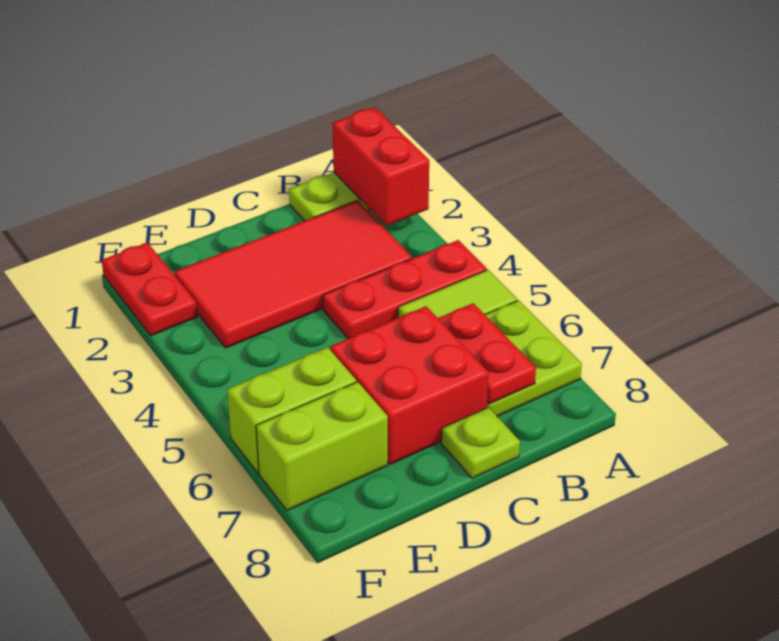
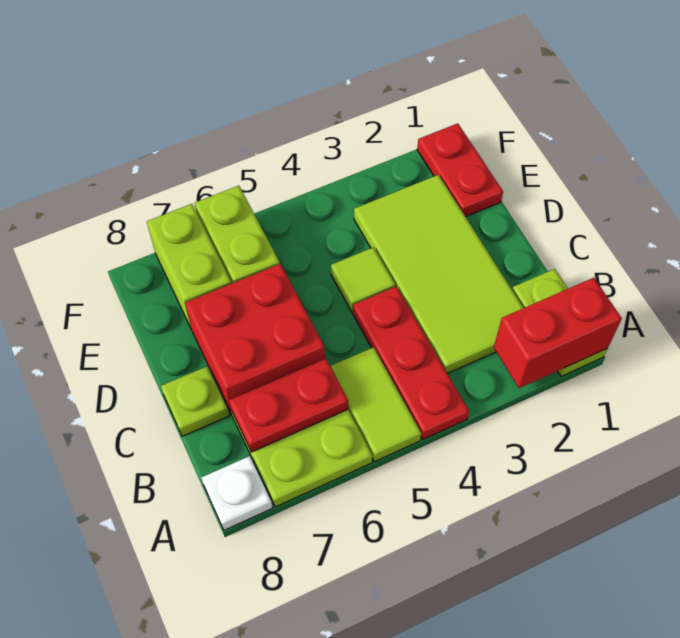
none -> white plate A8 level 1
red tile B2:E3 level 1 -> lime tile B2:E3 level 1
none -> lime tile D4 level 1
red plate F1:F2 level 1 -> red plate E1:F1 level 1

